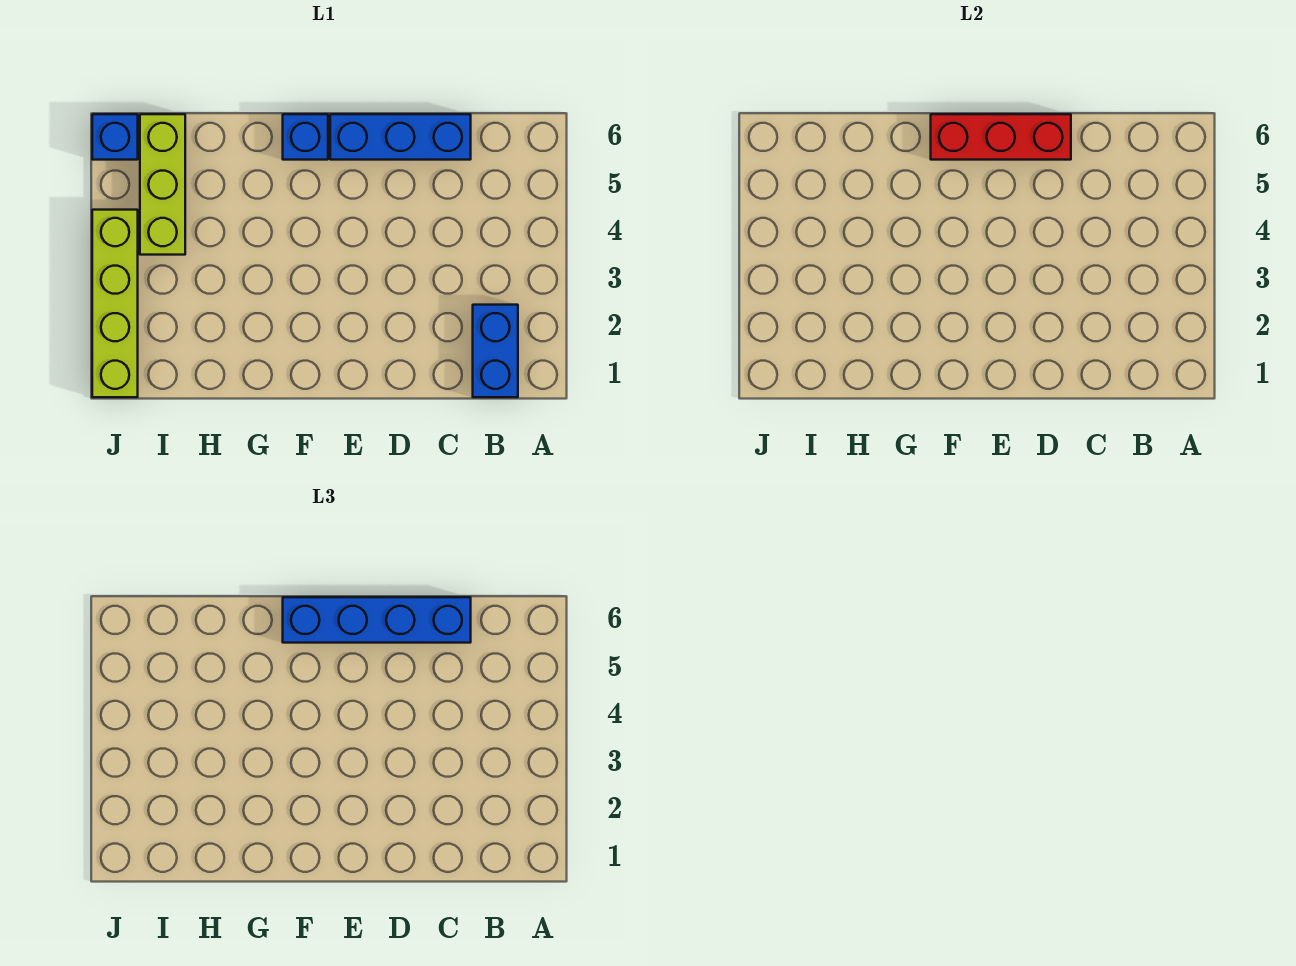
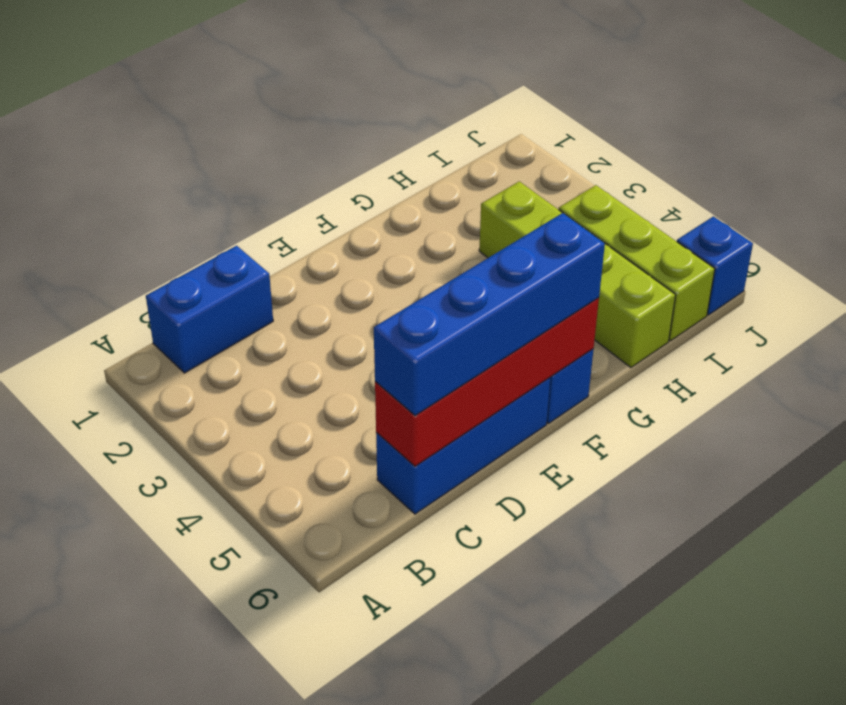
blue brick B1:B2 level 1 -> blue brick B1:C1 level 1
red brick D6:F6 level 2 -> red brick C6:F6 level 2
lime brick J1:J4 level 1 -> lime brick H3:H6 level 1

